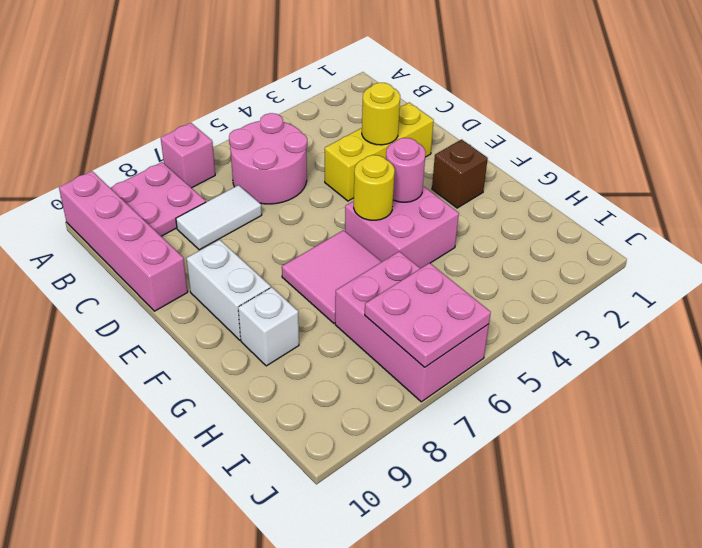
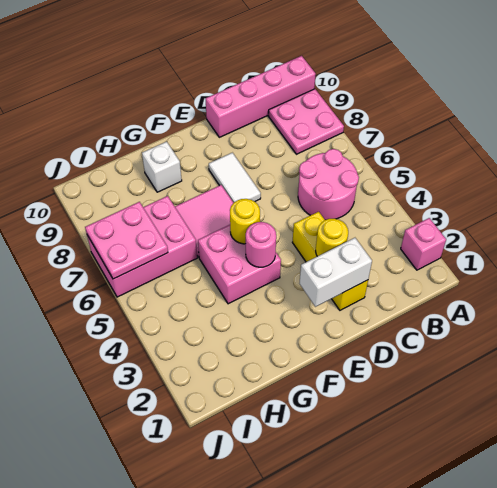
pink brick A7 level 1 -> pink brick A2 level 1
white tile C7:C8 level 1 -> white tile E7:E8 level 1
white brick E9:F9 level 1 -> white brick D2:E2 level 2
brown brick F2 level 1 -> none

